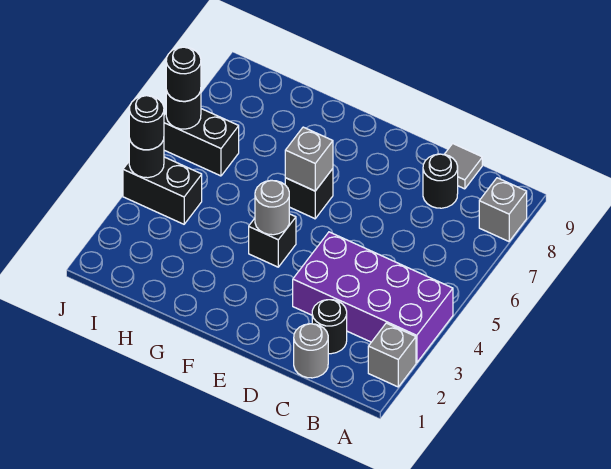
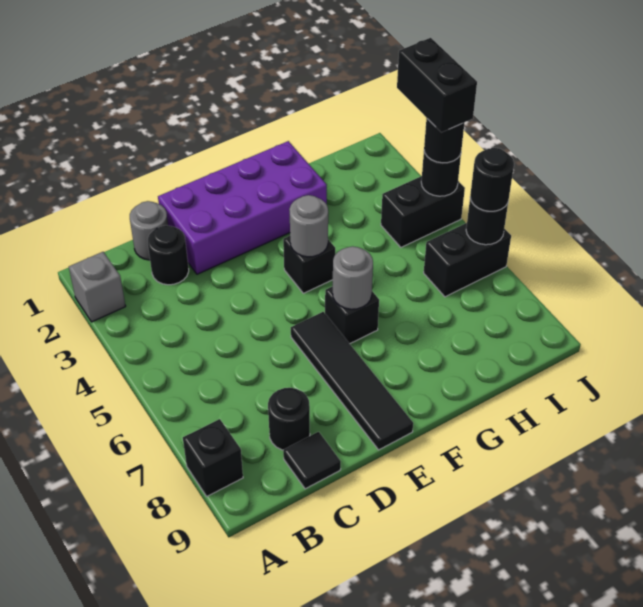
purple brick A3:D4 level 1 -> purple brick D1:G2 level 1
grey brick A8 level 1 -> black brick A8 level 1
grey tile C9 level 1 -> black tile C9 level 1
none -> black tile E6:E9 level 1
grey brick F6 level 2 -> grey round brick F6 level 2
none -> black brick J3:J4 level 4

